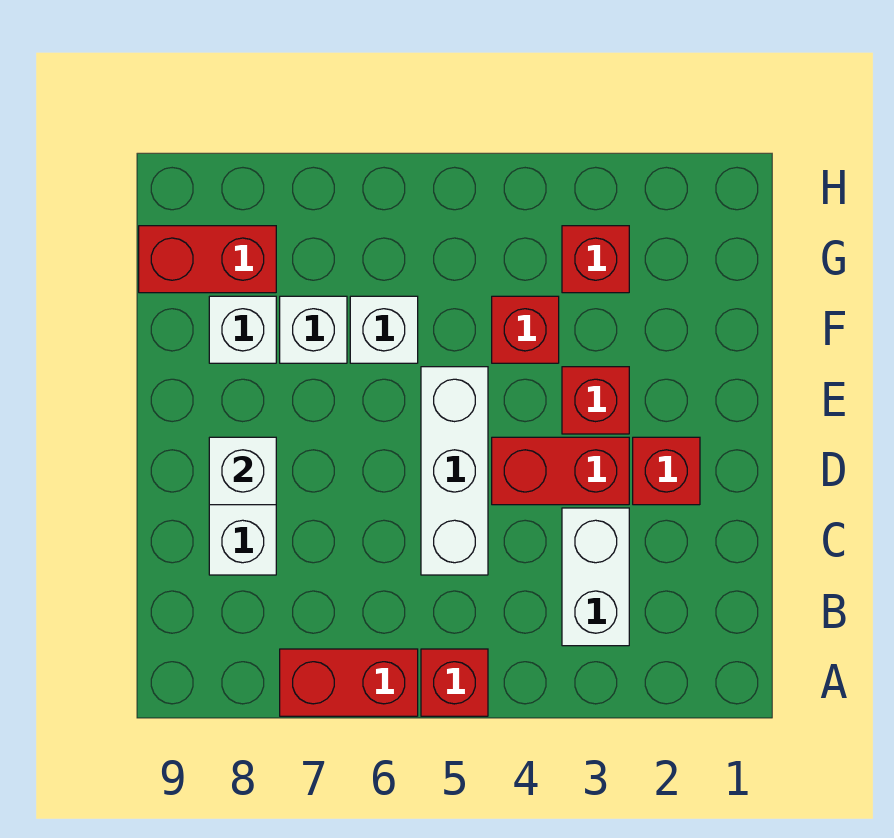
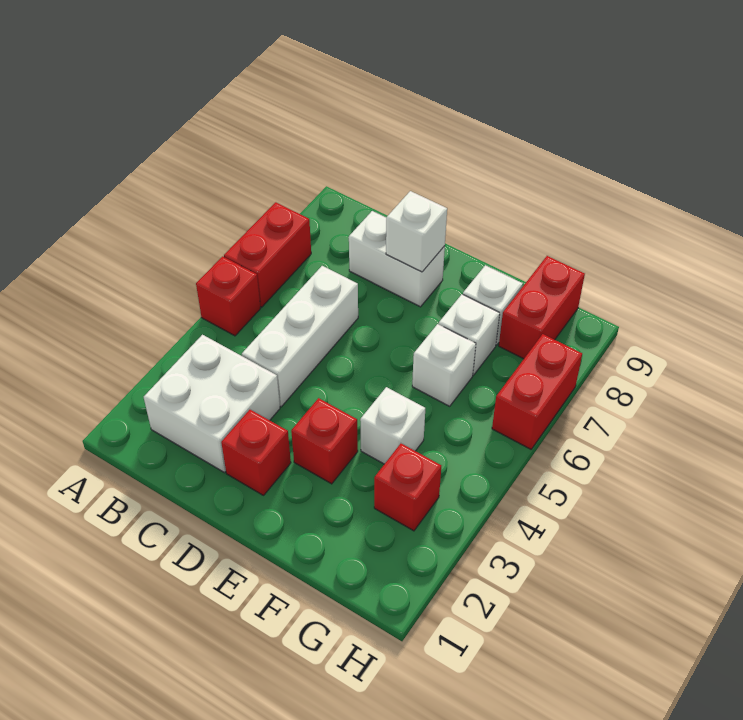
white brick B3:C3 level 1 -> white brick B2:C3 level 1
white brick C5:E5 level 1 -> white brick C4:C6 level 1
red brick D3:D4 level 1 -> red brick H6:H7 level 1
red brick F4 level 1 -> white brick F4 level 1

